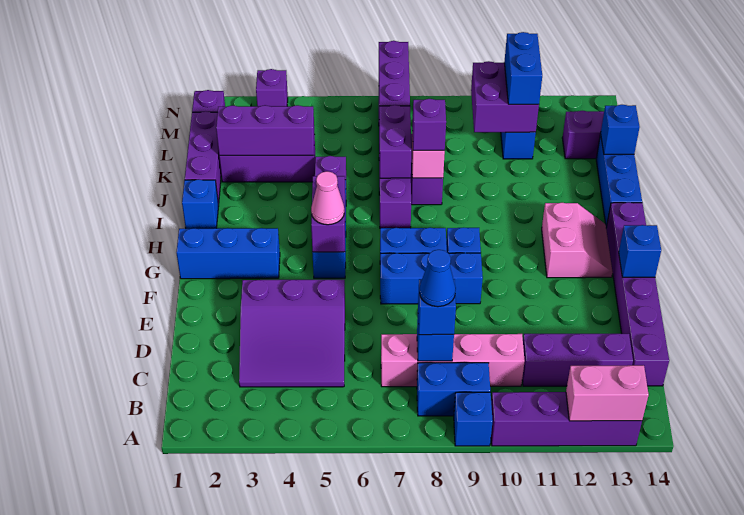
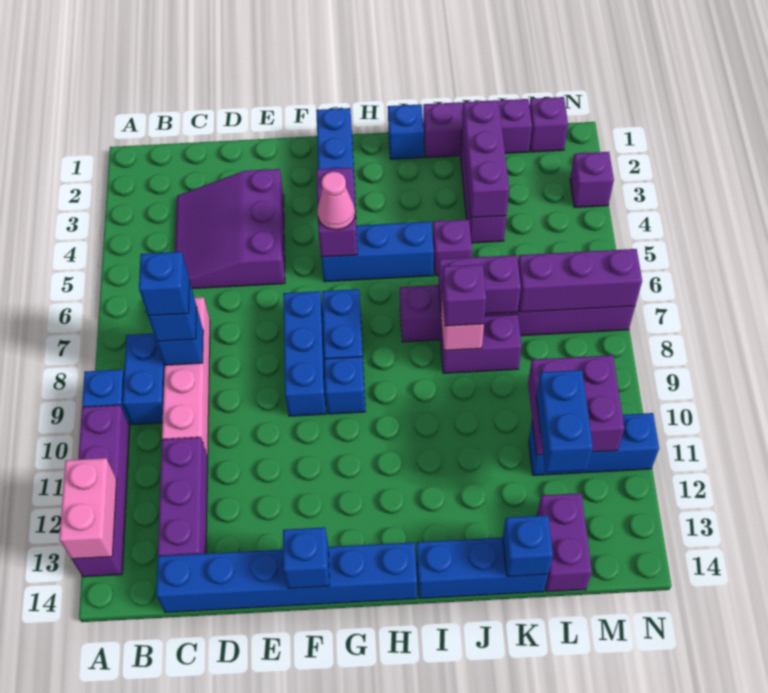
blue cone C8 level 4 -> blue brick C8 level 4
purple brick C14:H14 level 1 -> blue brick C14:H14 level 1
purple brick G5:H5 level 2 -> purple brick G4:G5 level 2
pink slope G12:H13 level 1 top 12 -> none
blue brick L11:M11 level 3 -> blue brick L11:L12 level 3

